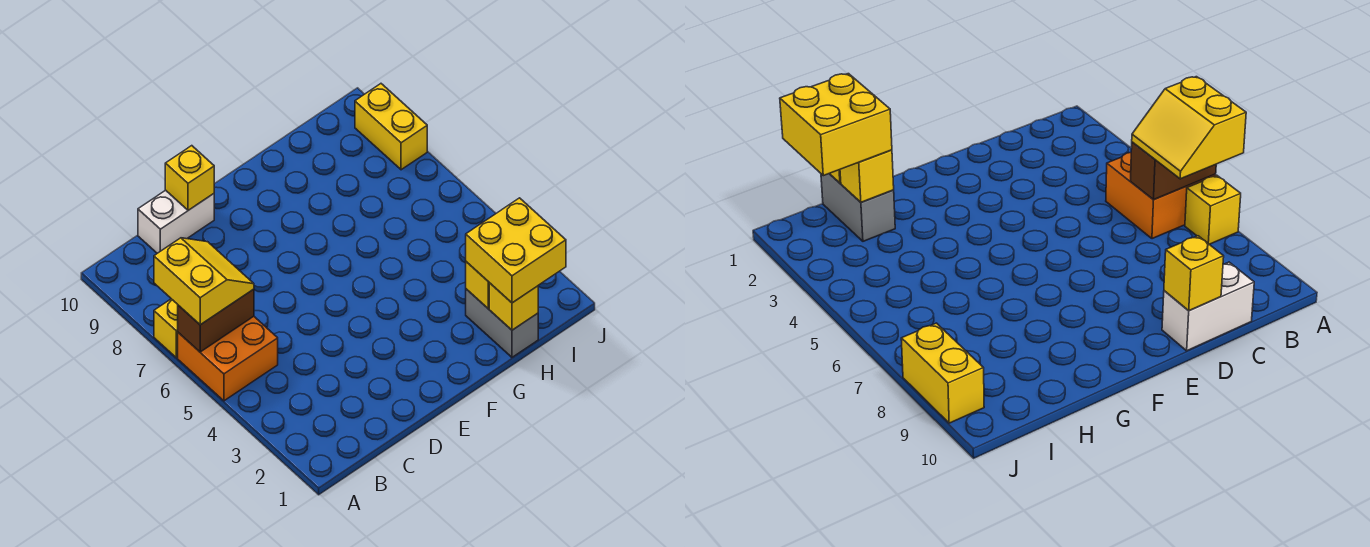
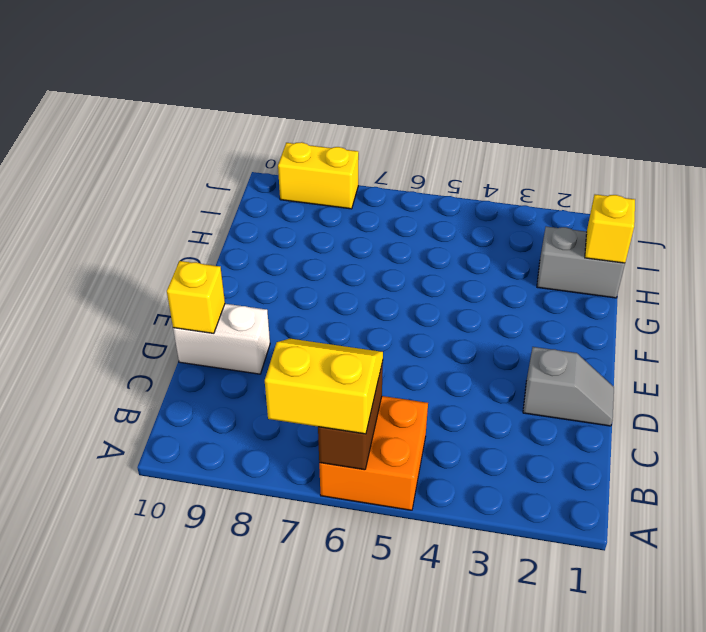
yellow brick A7 level 1 -> none
white brick C10:D10 level 1 -> white brick D9:D10 level 1
none -> grey slope D1:D2 level 1 top 2
yellow brick H1:I2 level 3 -> none
yellow brick H2 level 2 -> none

